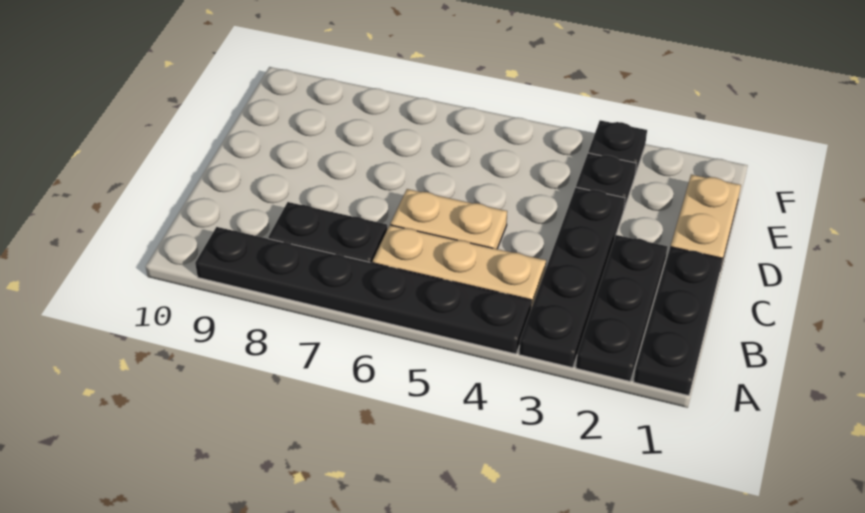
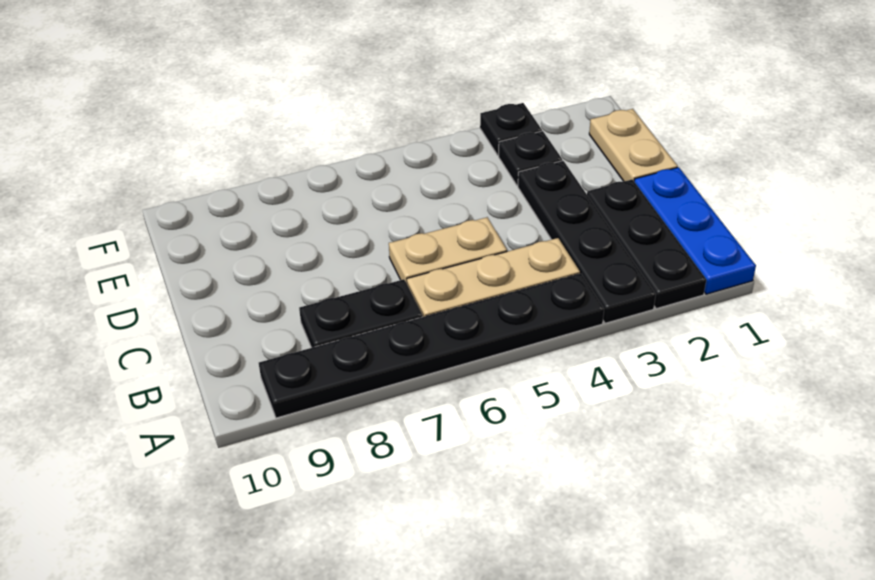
black plate A1:C1 level 1 -> blue plate A1:C1 level 1

